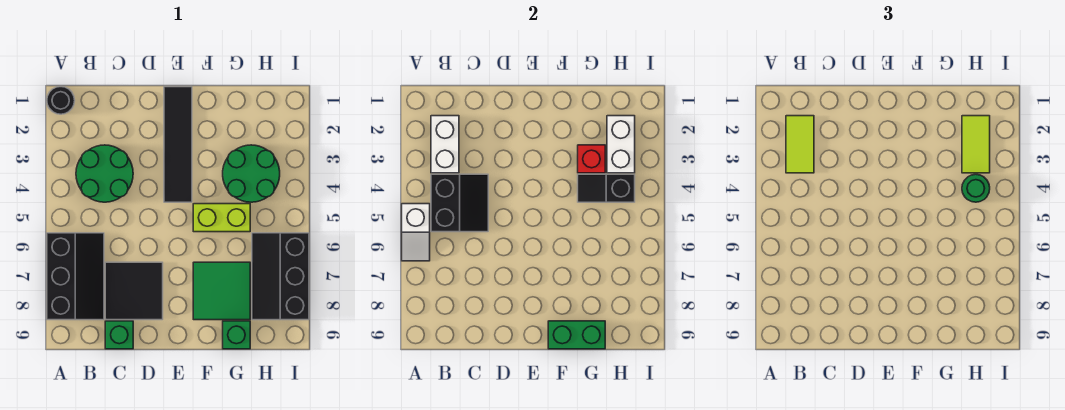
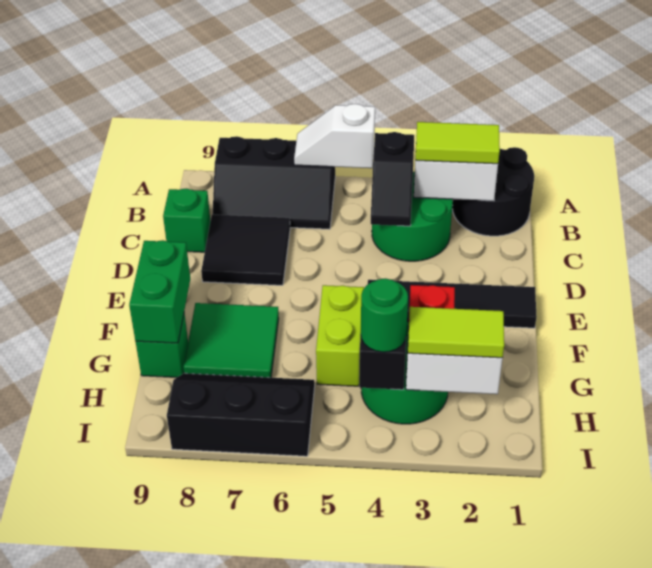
black round brick A1 level 1 -> black round brick A1:B2 level 1
black slope B4:C5 level 2 top B -> black slope B4:C4 level 2 top B

